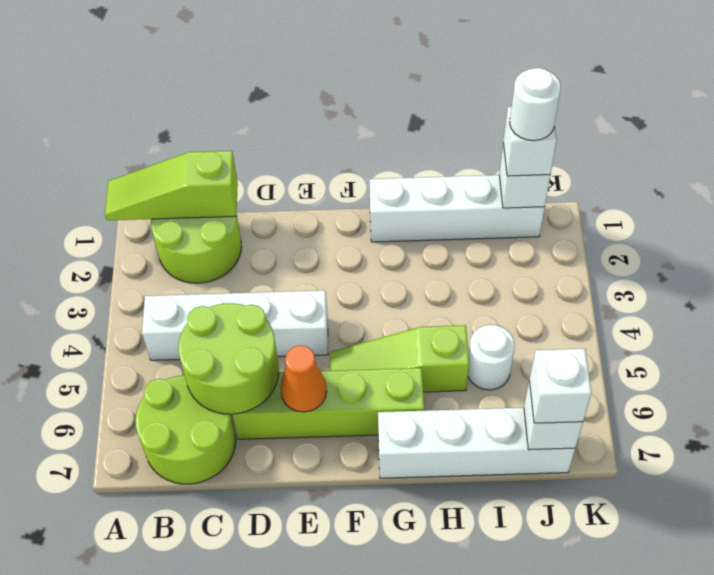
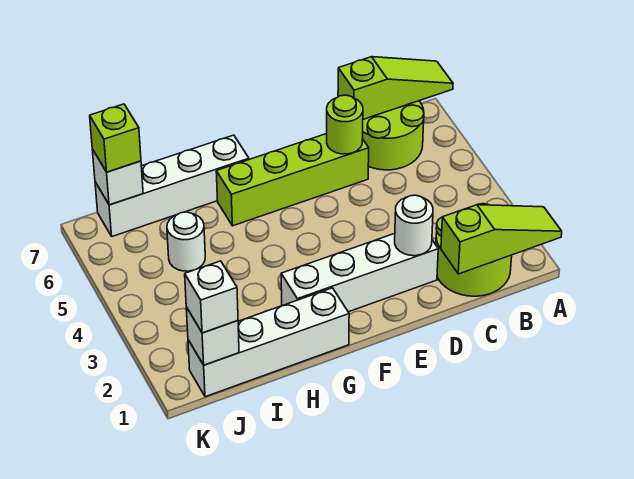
white brick B4:E4 level 1 -> white brick D2:G2 level 1
lime round brick C5:D6 level 2 -> lime round brick D6 level 2
orange cone E6 level 2 -> none
lime slope F5:H5 level 1 top H -> lime slope A7:C7 level 2 top C
white round brick J1 level 4 -> white round brick D2 level 2
white brick J7 level 3 -> lime brick J7 level 3

